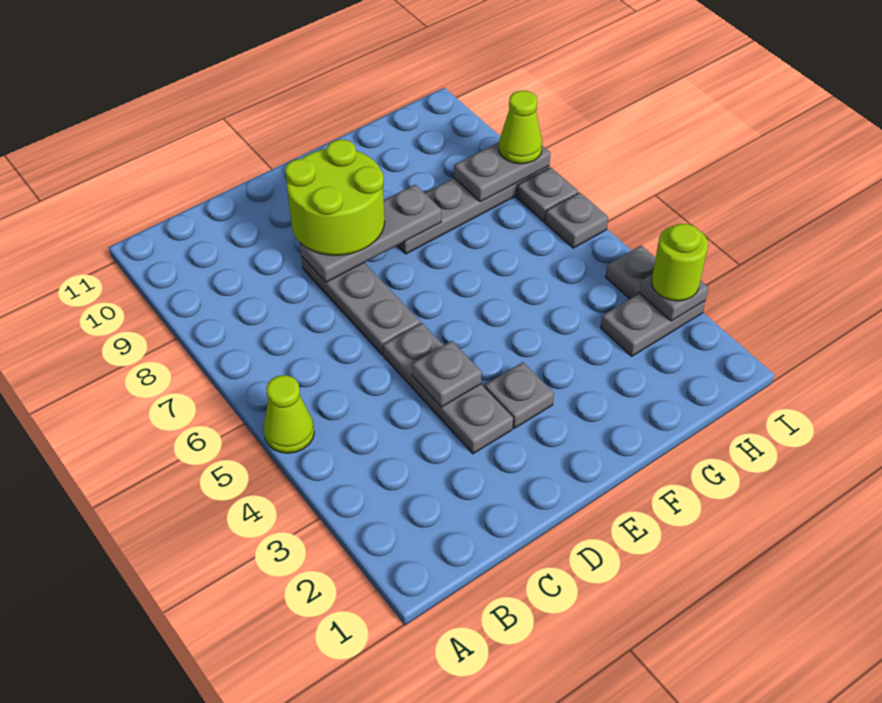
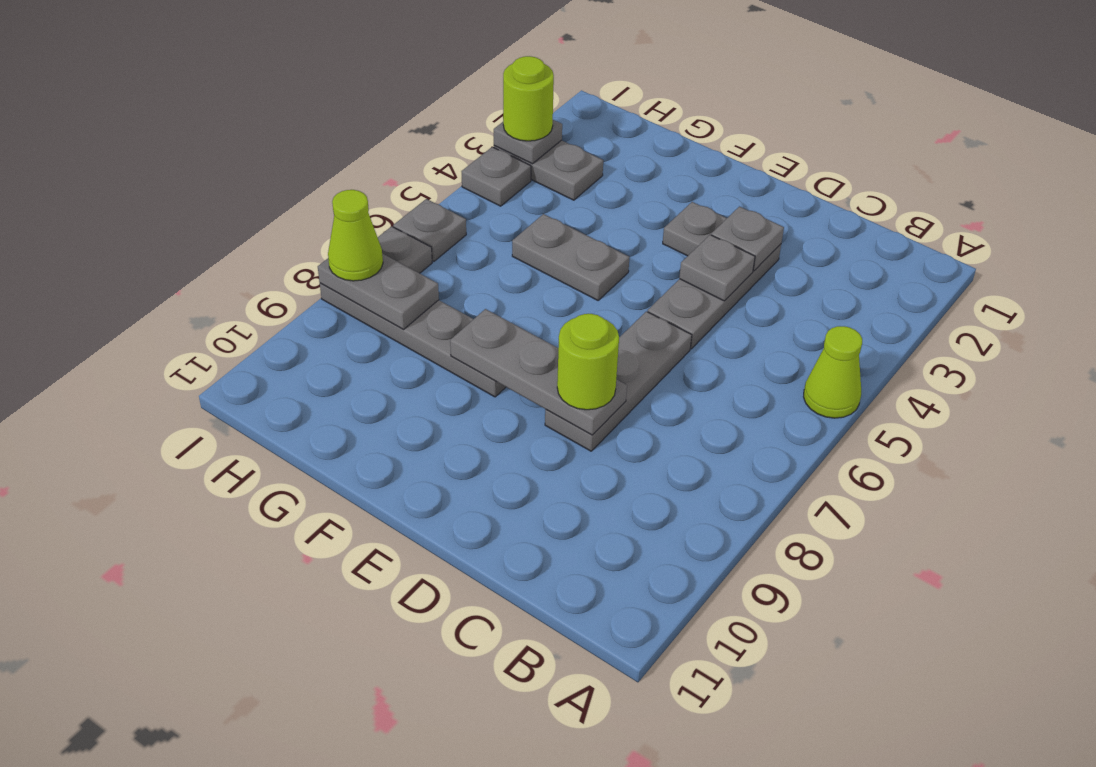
none -> grey plate D3 level 2
lime round brick D8:E9 level 3 -> lime round brick D8 level 3
none -> grey plate F5:G5 level 1

